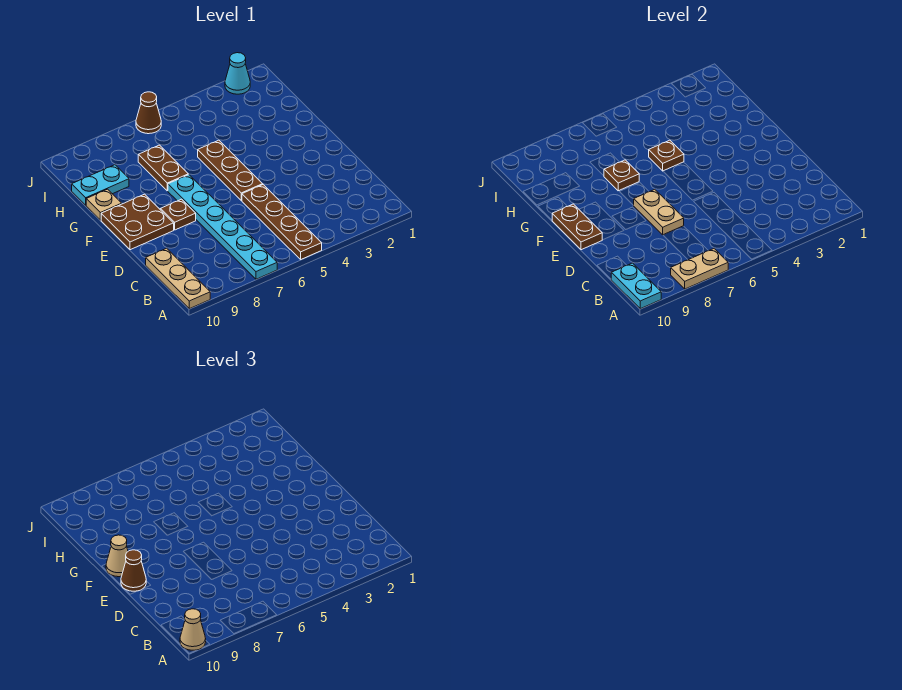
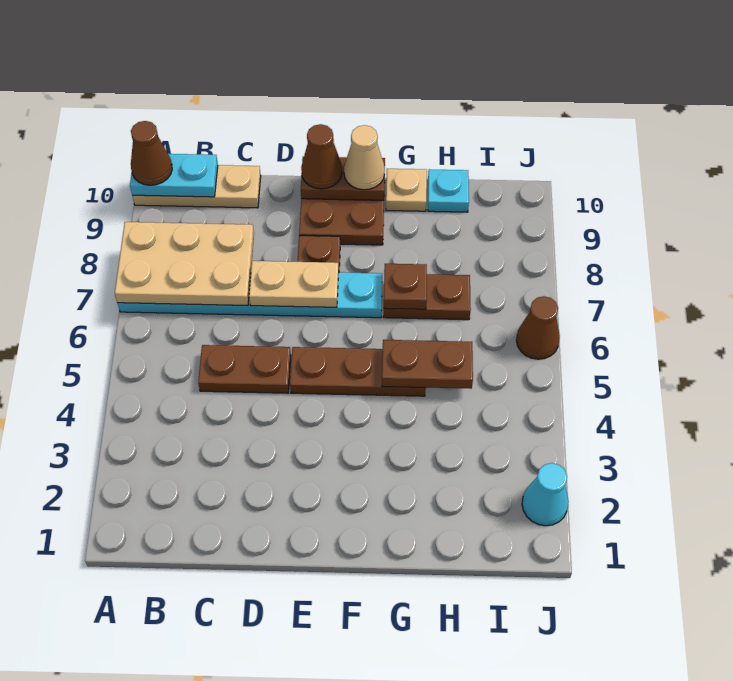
brown plate A5:D5 level 1 -> brown plate C5:D5 level 1
tan plate A7:A8 level 2 -> tan plate A7:C8 level 2
tan cone A10 level 3 -> brown cone A10 level 3
brown plate G5 level 2 -> brown plate G5:H5 level 2
cyan plate H9:H10 level 1 -> cyan plate H10 level 1

